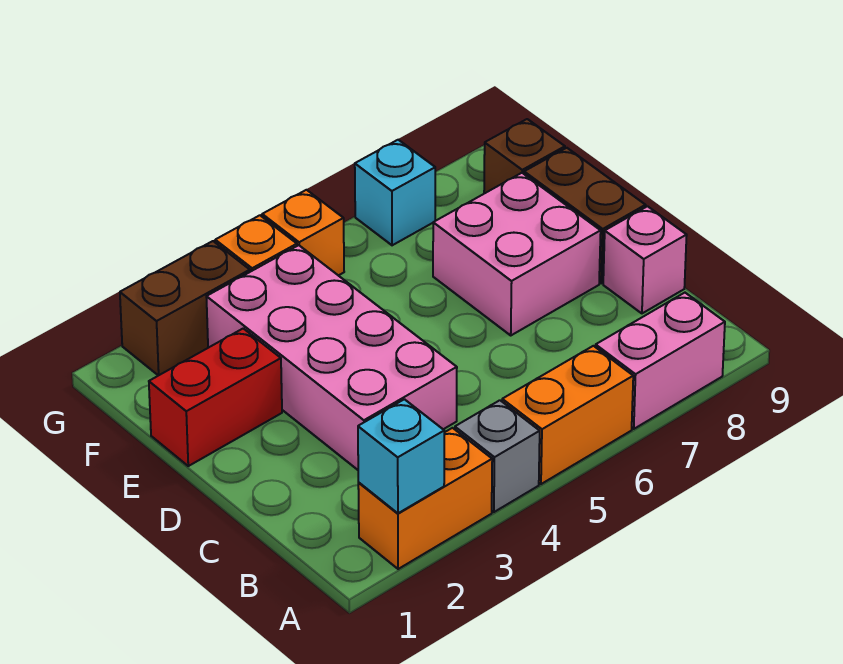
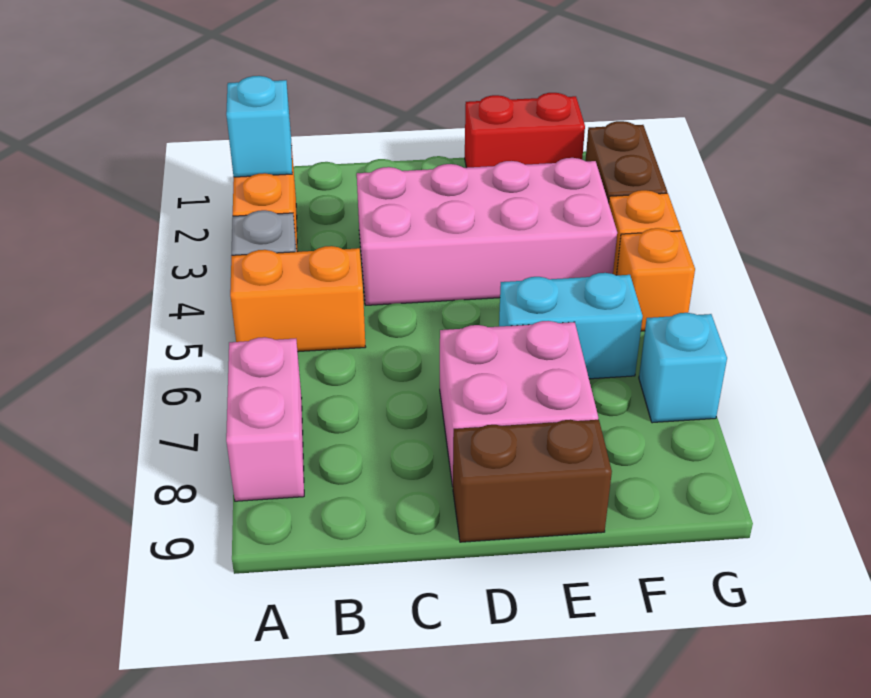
orange brick A5:A6 level 1 -> orange brick A5:B5 level 1
pink brick C9 level 1 -> none
red brick E1:E2 level 1 -> red brick E1:F1 level 1
none -> cyan brick E6:F6 level 1
brown brick F9 level 1 -> none

